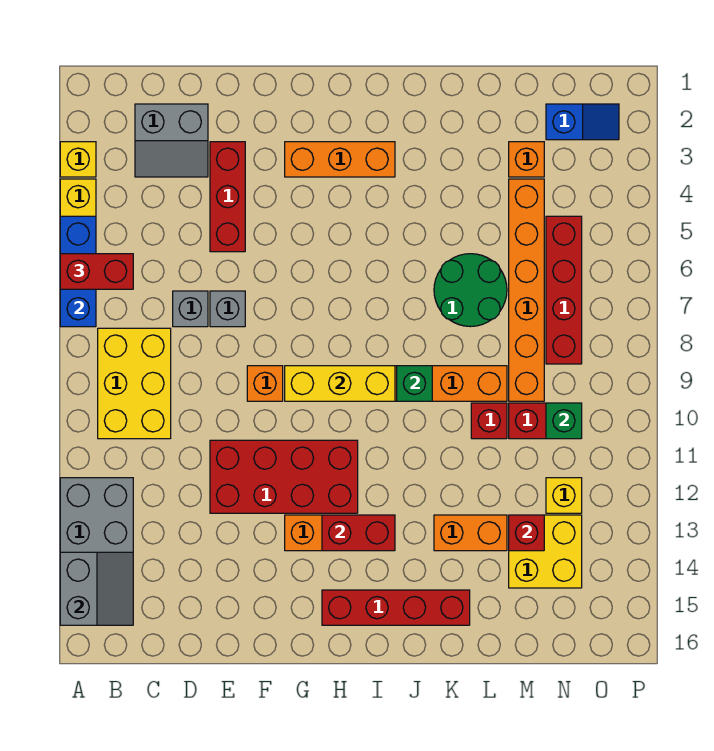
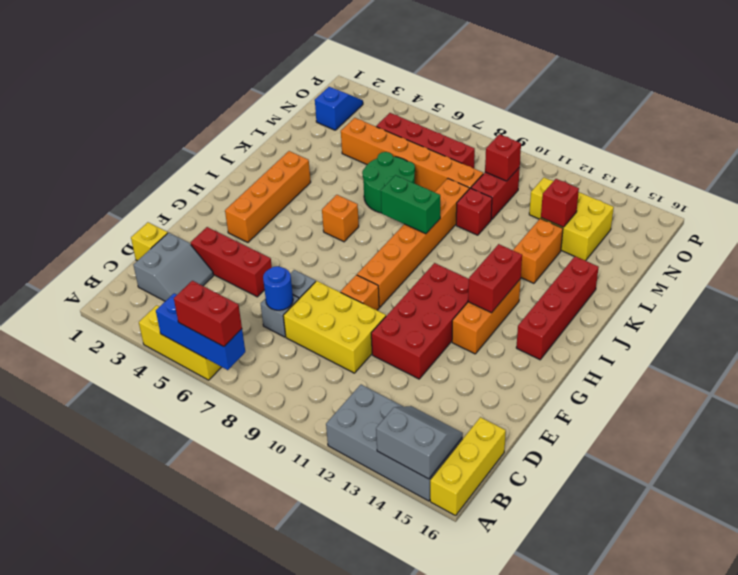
yellow brick A3 level 1 -> yellow brick D1 level 1
red brick A6:B6 level 3 -> red brick A6:A7 level 3
yellow brick B8:C10 level 1 -> yellow brick D8:E10 level 1
none -> blue round brick D7 level 2
orange brick G3:I3 level 1 -> orange brick G3:J3 level 1
yellow brick G9:I9 level 2 -> yellow brick A16:C16 level 1
green brick J9 level 2 -> green brick J8:J9 level 2
orange brick M3 level 1 -> orange brick I6 level 1
green brick N10 level 2 -> red brick N10 level 2

